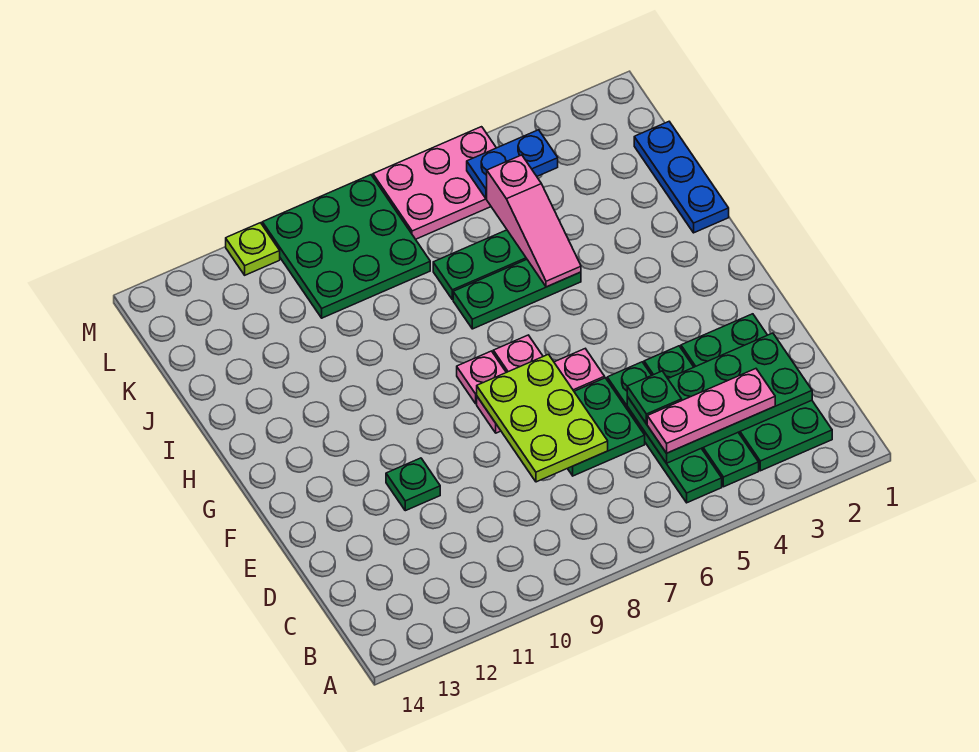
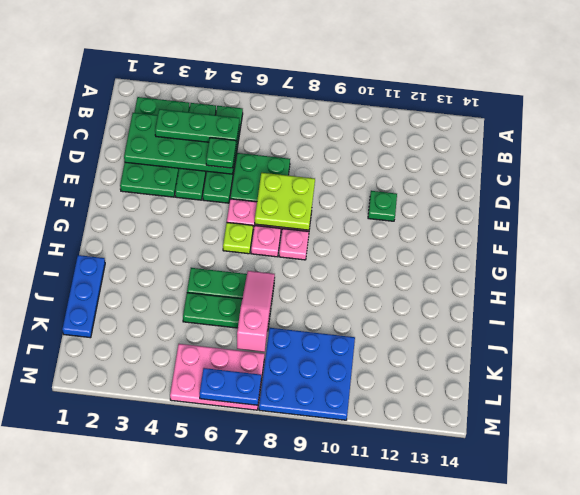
pink plate C3:C5 level 3 -> green plate C3:C5 level 3
lime plate D7:F8 level 2 -> lime plate E7:F8 level 2
pink slope I5:K5 level 2 top K -> pink slope I7:K7 level 2 top K
green plate K8:M10 level 1 -> blue plate K8:M10 level 1
blue plate L4:L5 level 2 -> blue plate M6:M7 level 2
lime plate M11 level 1 -> lime plate G6 level 1

